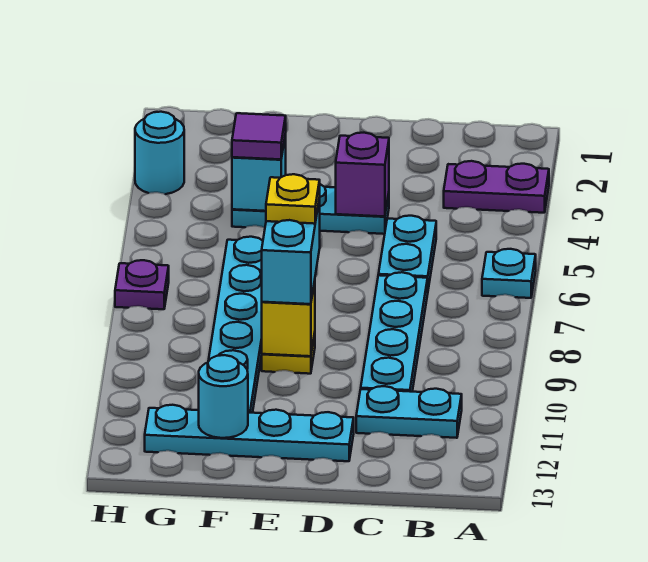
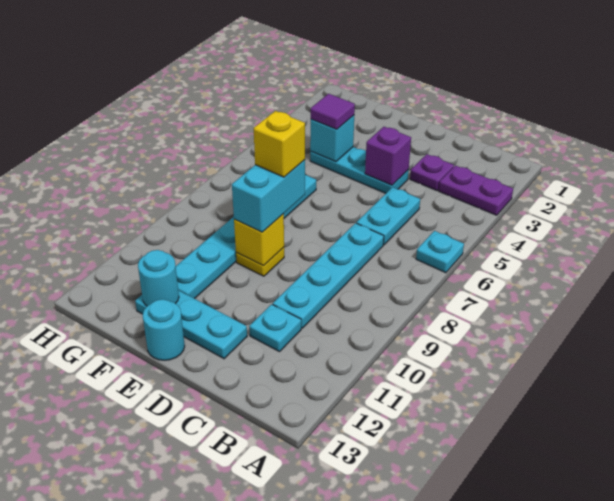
cyan plate B11:C11 level 1 -> cyan plate C11 level 1
cyan plate D12:G12 level 1 -> cyan plate D12:F12 level 1
yellow plate E8 level 4 -> yellow brick E8 level 4
cyan round brick H3 level 1 -> cyan round brick E13 level 1
purple plate H7 level 1 -> purple plate C3 level 1

